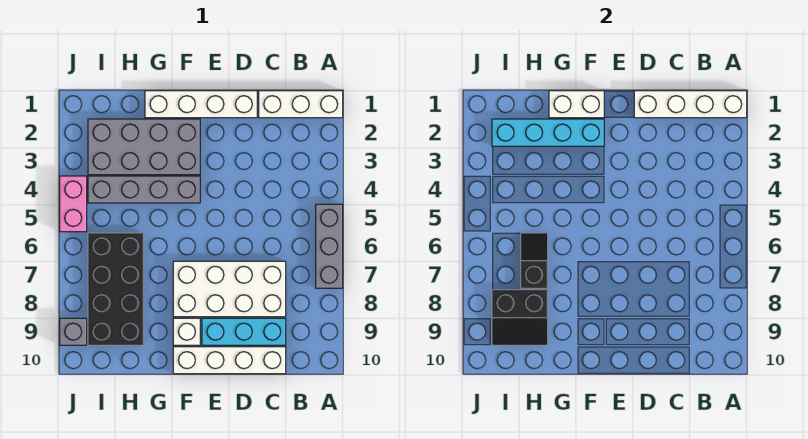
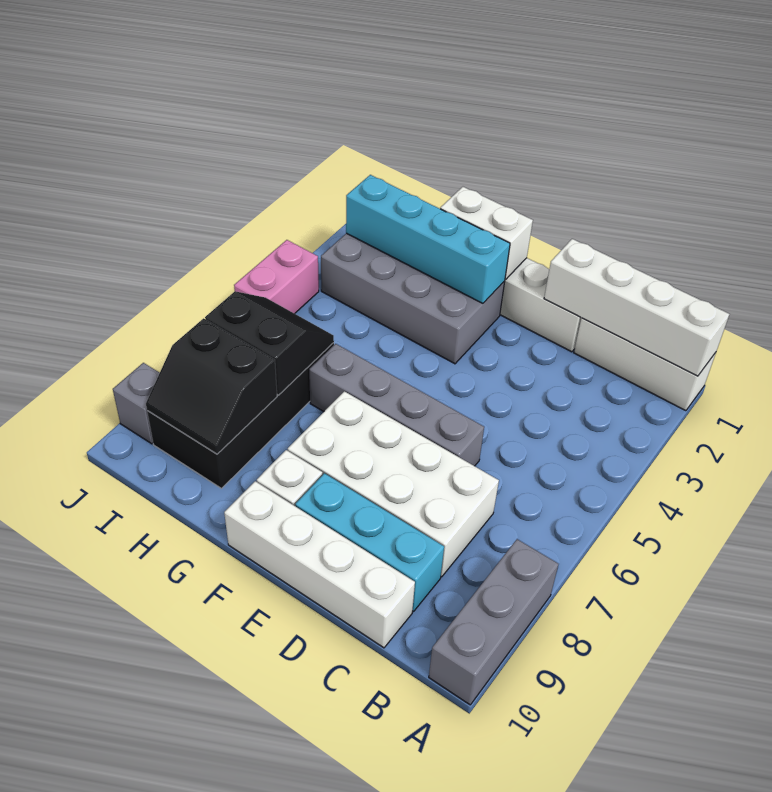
grey brick A5:A7 level 1 -> grey brick A8:A10 level 1
grey brick F4:I4 level 1 -> grey brick D6:G6 level 1
black slope H6:H7 level 2 top 7 -> black slope H6:I7 level 2 top 7

